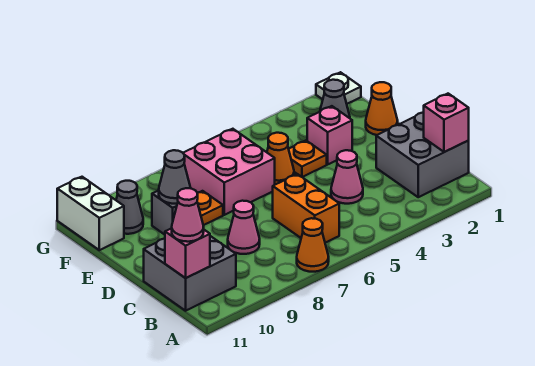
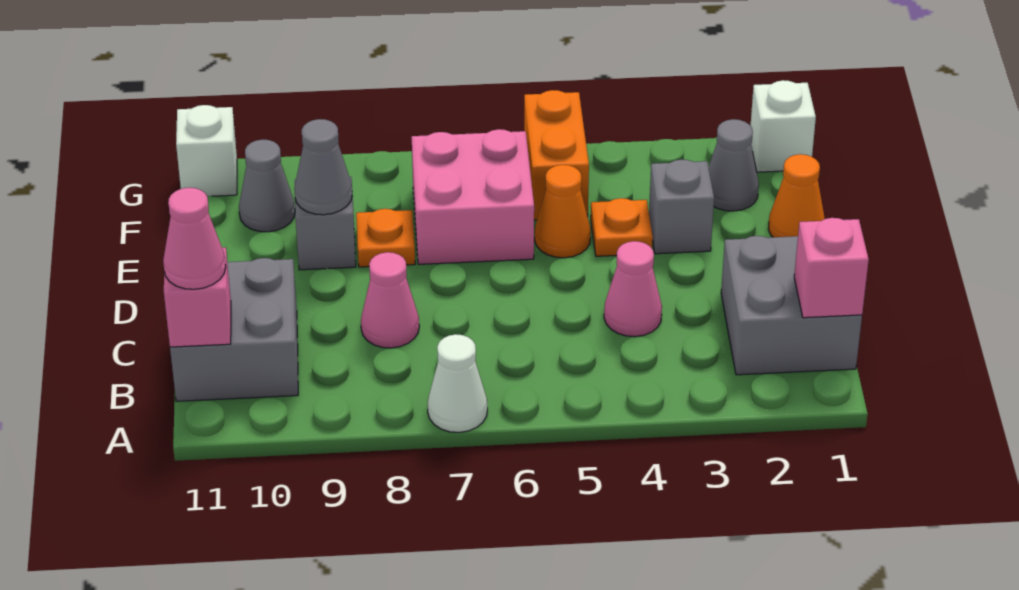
orange cone A7 level 1 -> white cone A7 level 1
orange brick B6:C6 level 1 -> orange brick F5:G5 level 1
pink brick E3 level 1 -> grey brick E3 level 1
white brick F11:G11 level 1 -> white brick G11 level 1
white plate G1 level 1 -> white brick G1 level 1

